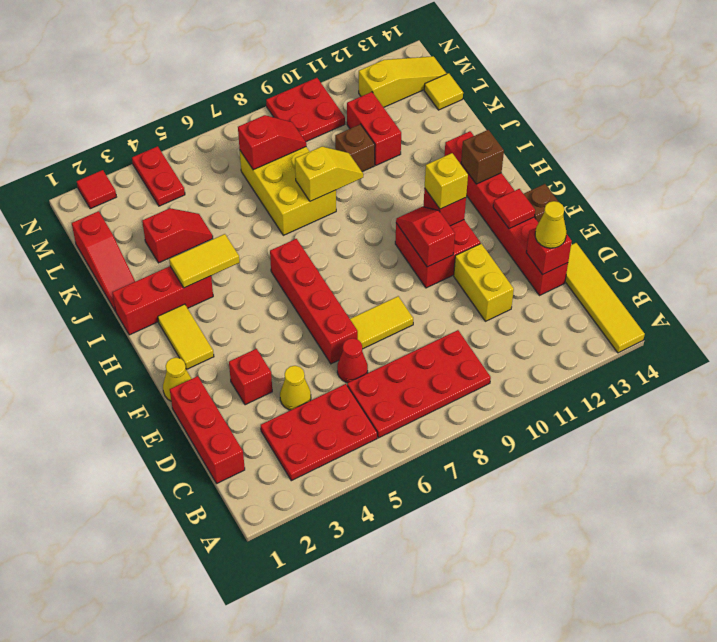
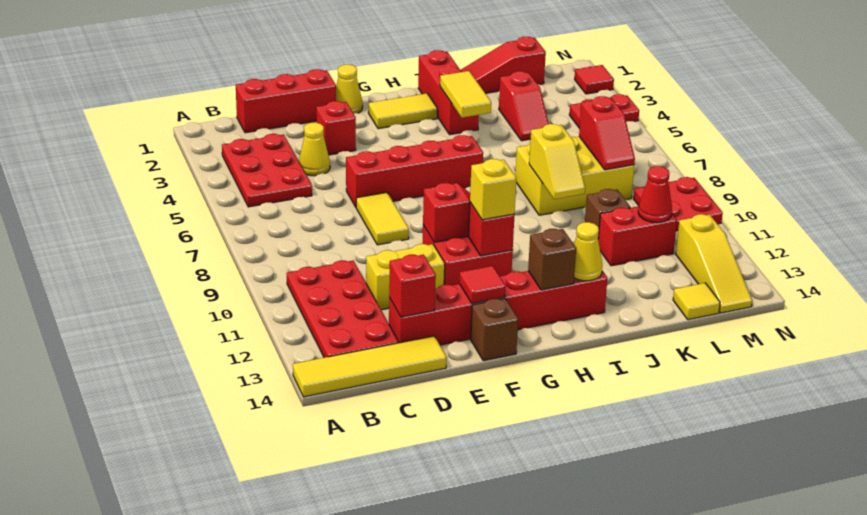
red plate B6:C9 level 1 -> red plate B10:C13 level 1
red cone D6 level 1 -> red cone L11 level 2
yellow cone D13 level 3 -> yellow cone I13 level 2

